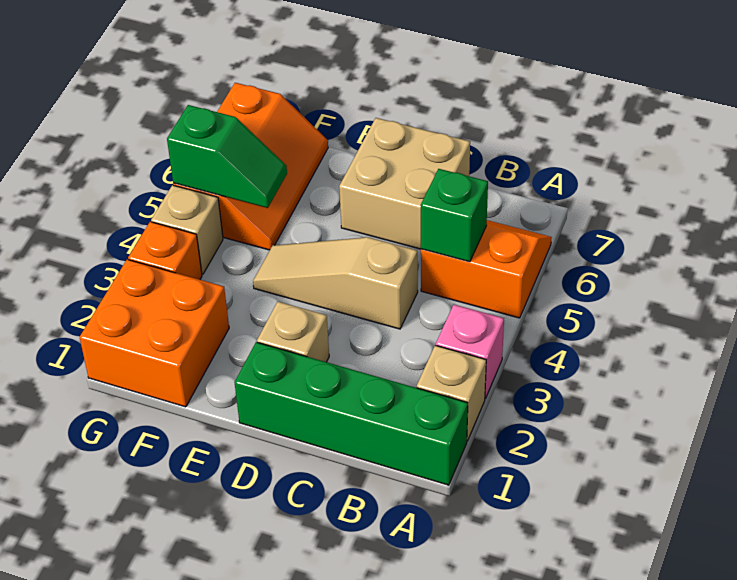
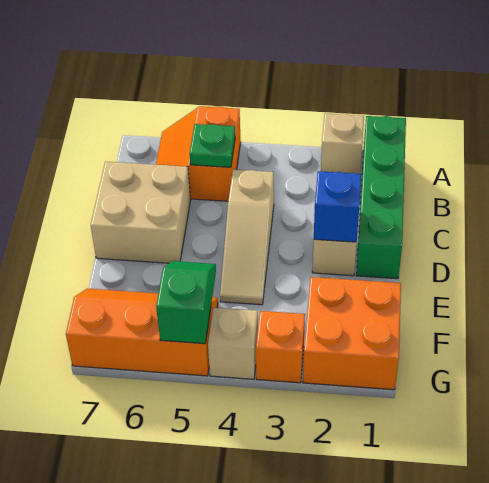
pink brick A3 level 1 -> none
green brick B5 level 2 -> green plate B5 level 2
none -> blue brick D2 level 2

